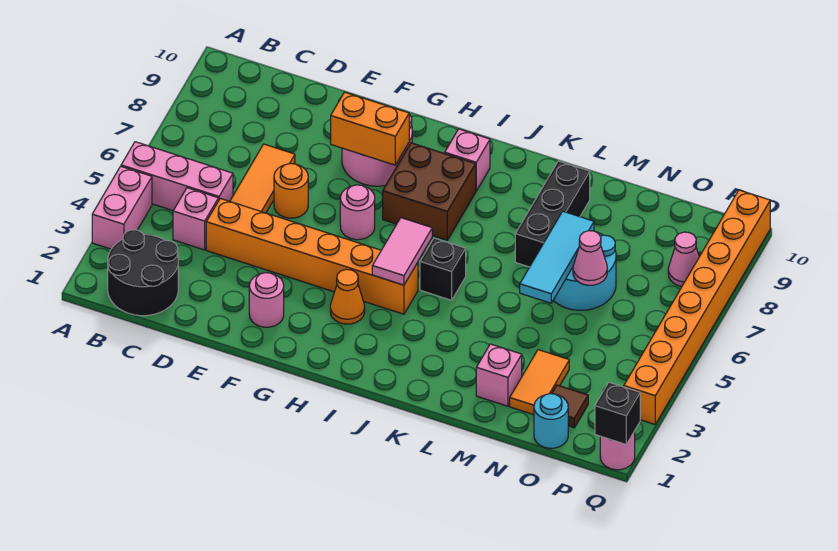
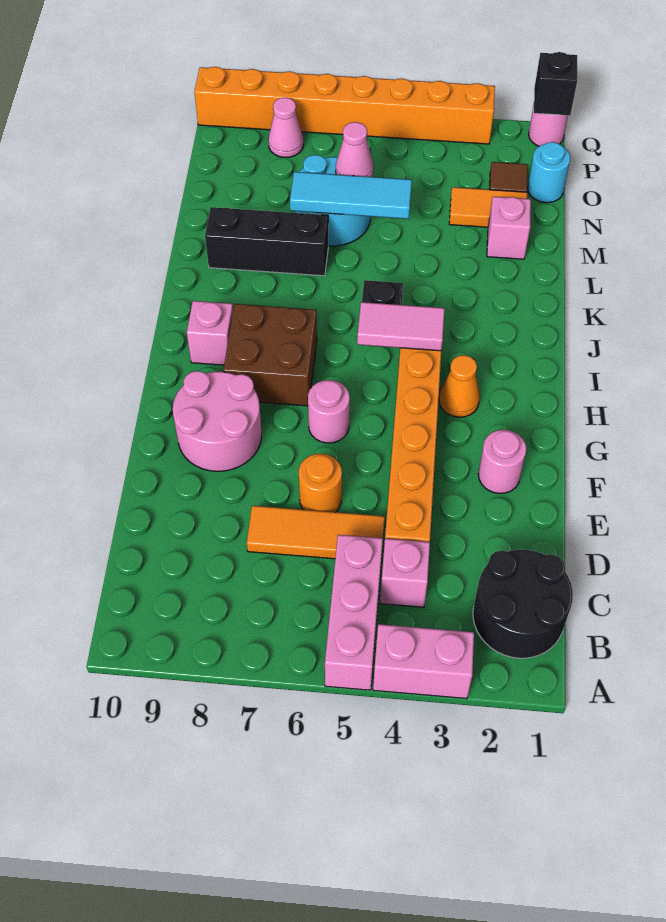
orange brick F8:G8 level 2 -> none

